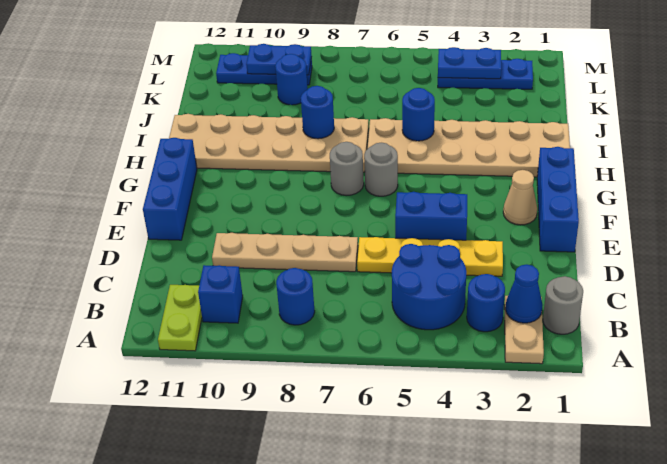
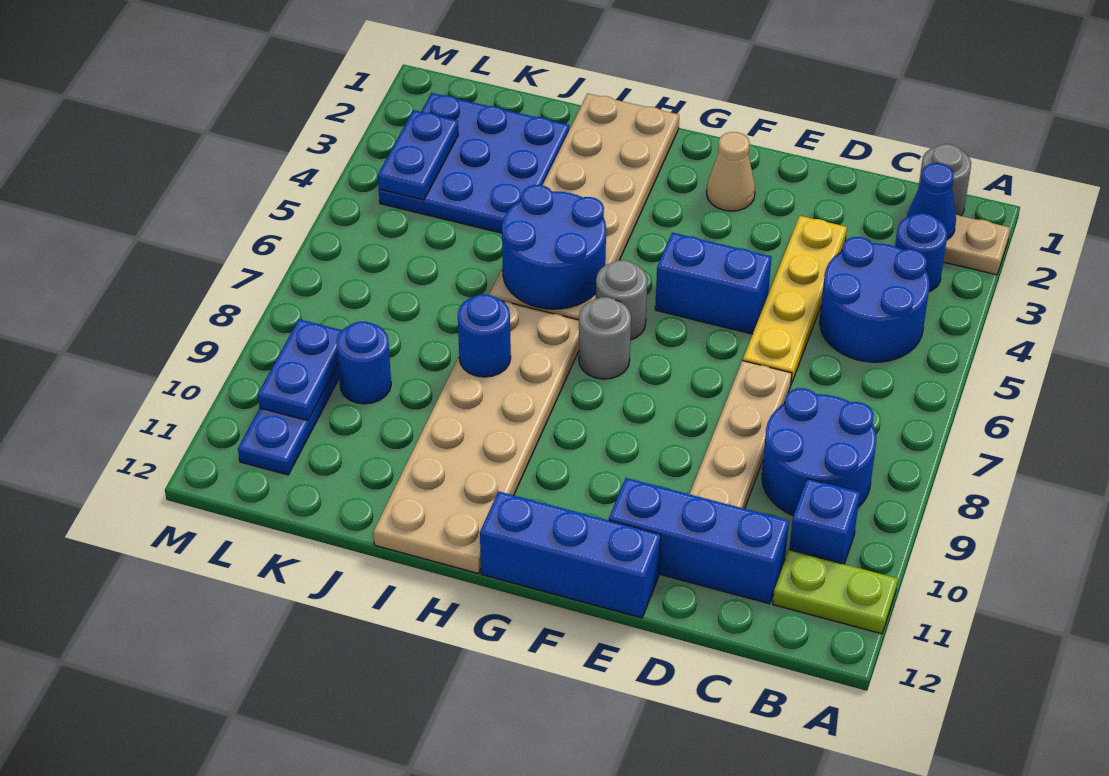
blue round brick B8 level 1 -> blue round brick B8:C9 level 1
blue brick E1:G1 level 1 -> blue brick C11:E11 level 1
blue brick E4:E5 level 1 -> blue brick E5:F5 level 1
blue round brick I5 level 2 -> blue round brick H5:I6 level 2
blue plate L2:L4 level 1 -> blue plate J2:L4 level 1

